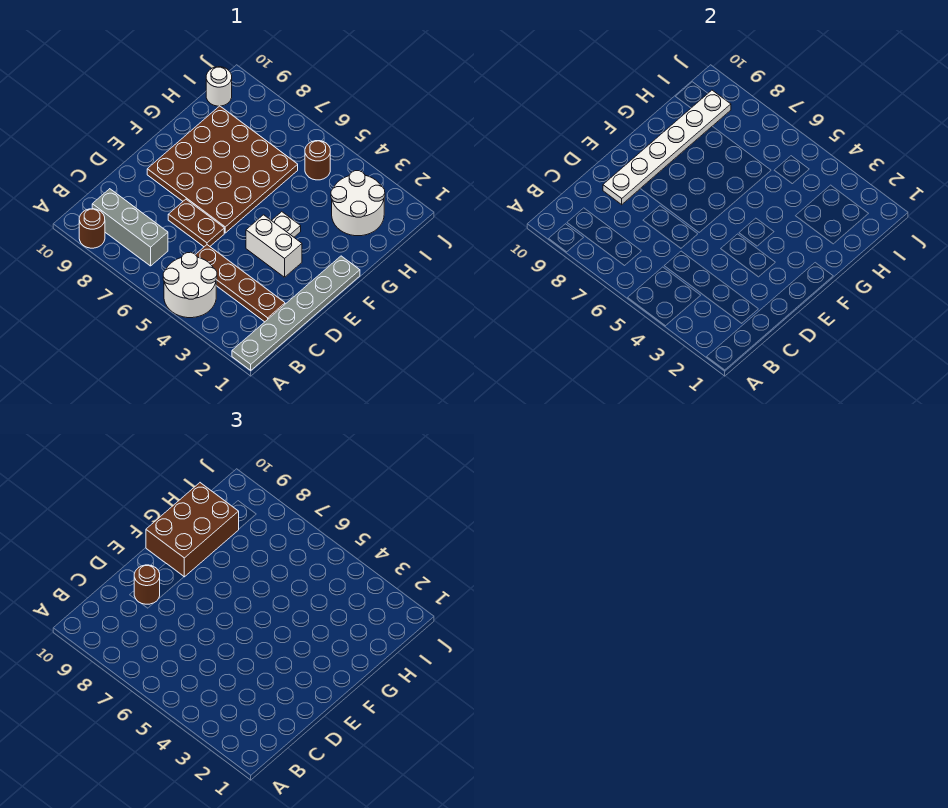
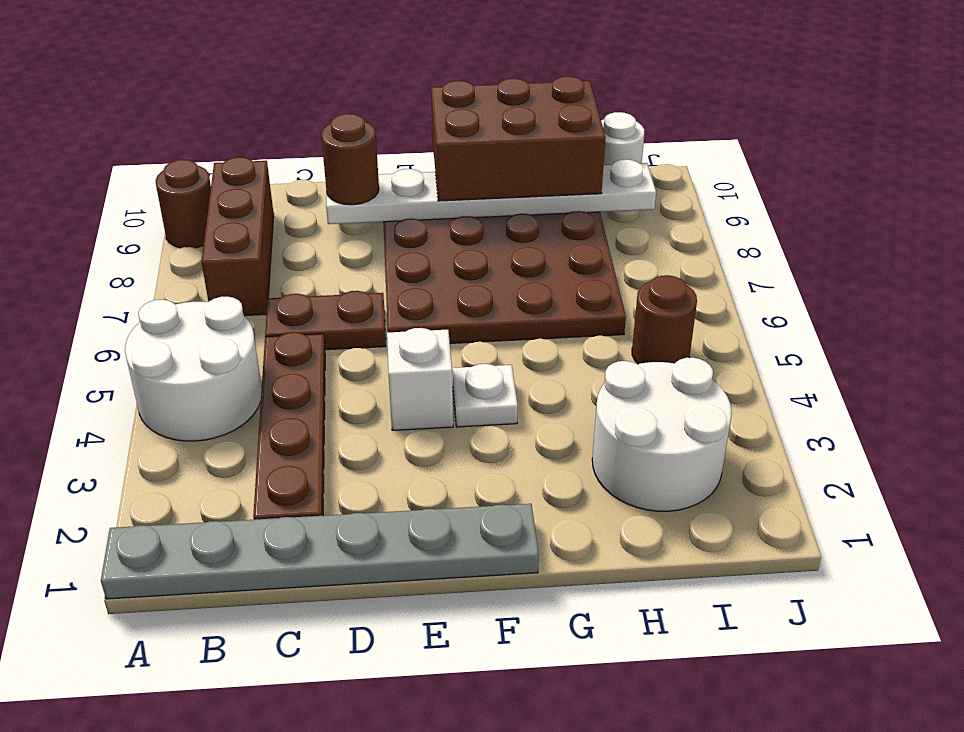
grey brick B7:B9 level 1 -> brown brick B7:B9 level 1
brown plate D6:D7 level 1 -> brown plate C6:D6 level 1
white brick E3:E4 level 1 -> white brick E4 level 1

